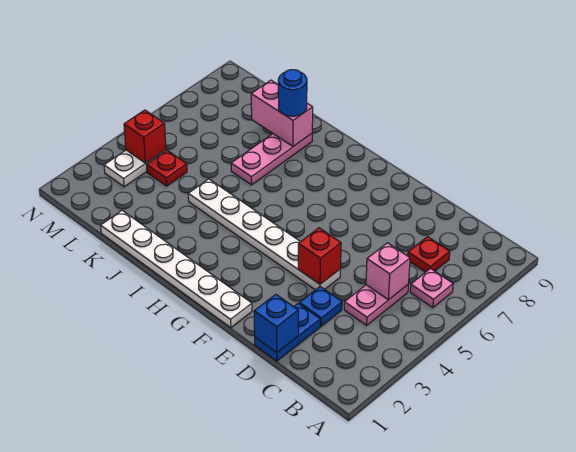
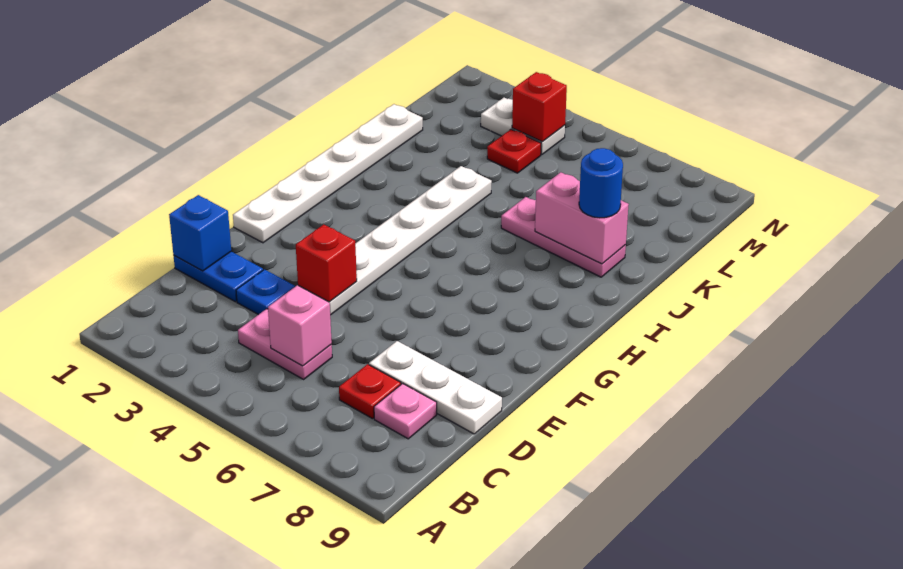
pink plate B6 level 1 -> pink plate C8 level 1
none -> white plate D7:D9 level 1
pink brick J8:K8 level 2 -> pink brick J7:J8 level 2

